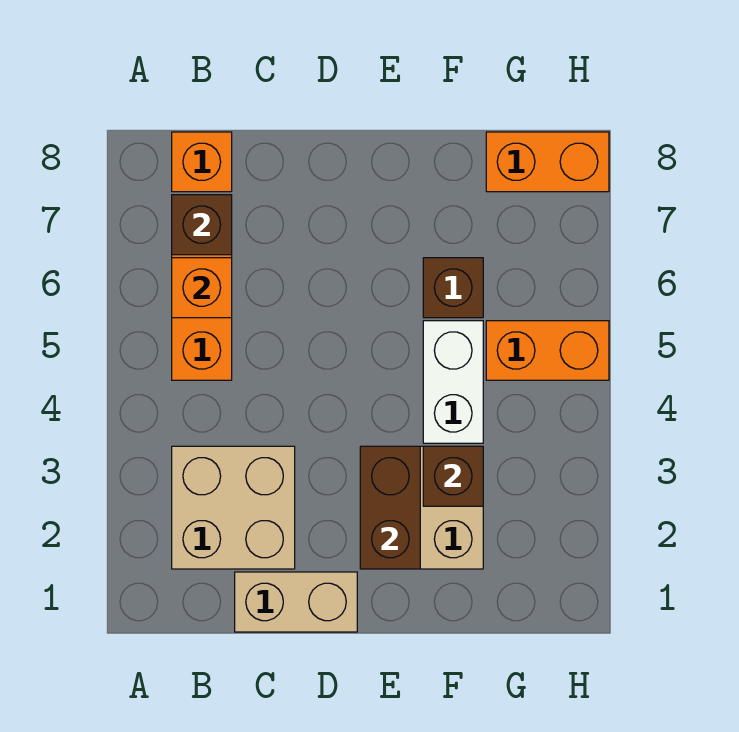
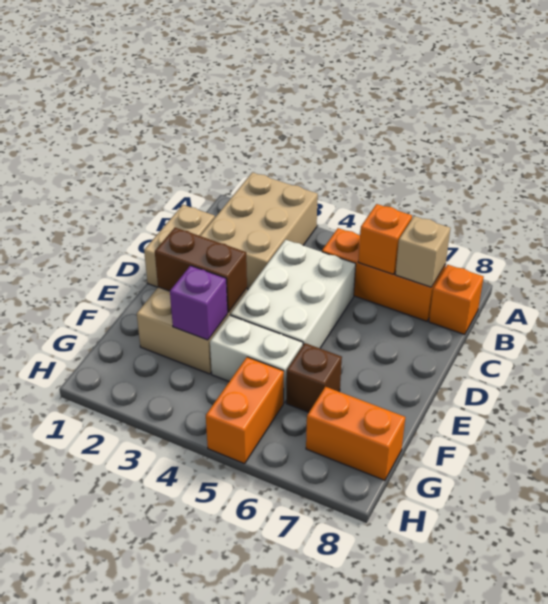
tan brick B2:C3 level 1 -> tan brick A2:C3 level 1
brown brick B7 level 2 -> tan brick B7 level 2
none -> white brick C4:E5 level 1
brown brick F3 level 2 -> purple brick F3 level 2
orange brick G8:H8 level 1 -> orange brick G7:G8 level 1

